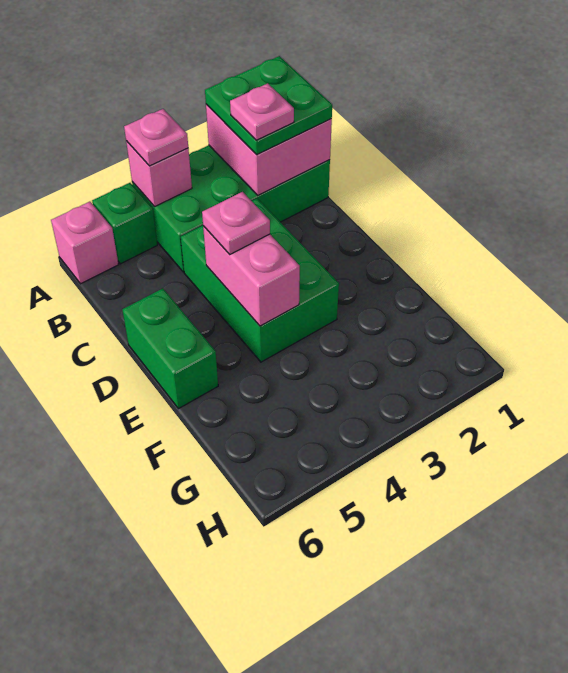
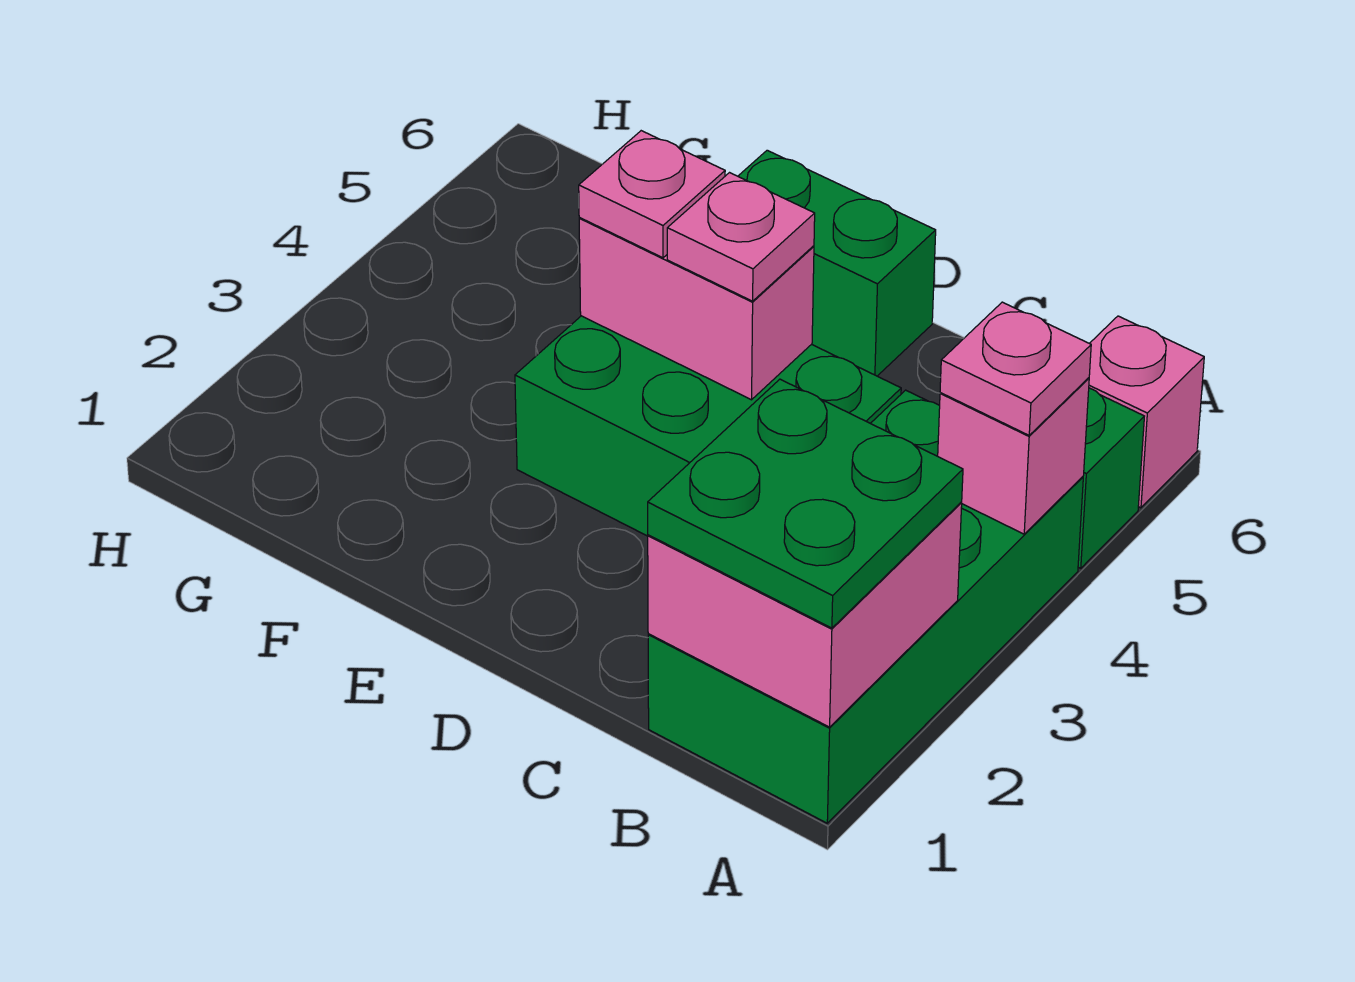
pink plate B2 level 4 -> pink plate E4 level 3

